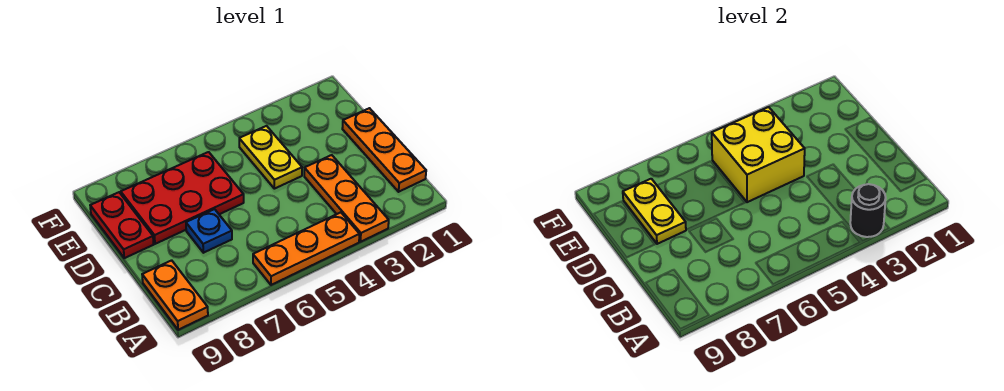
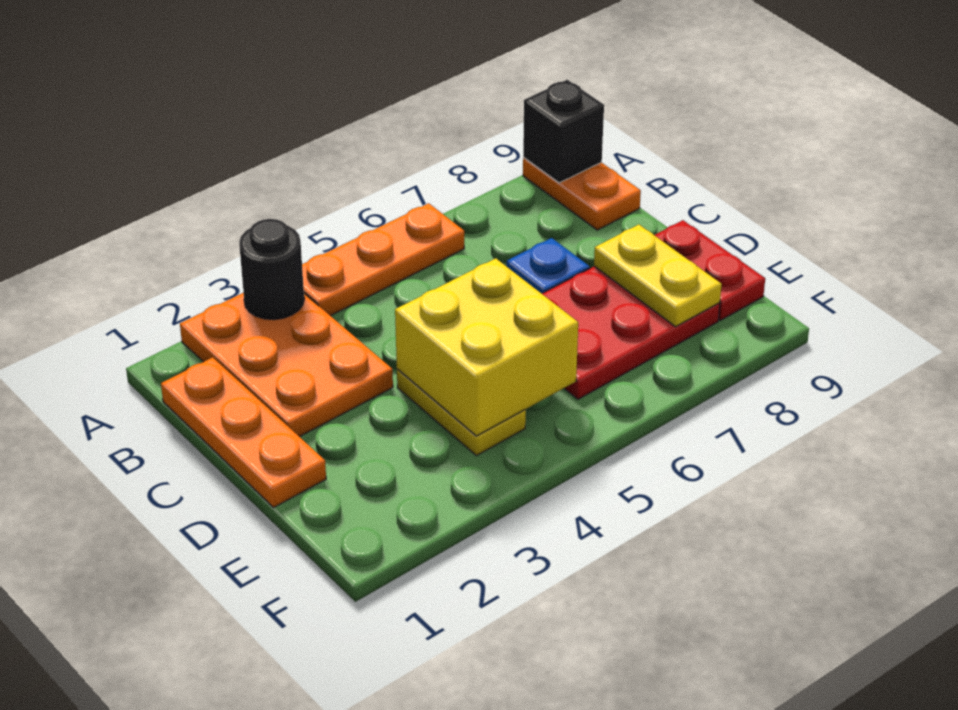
orange plate A3:C3 level 1 -> orange plate A2:C3 level 1
none -> black brick A9 level 2

